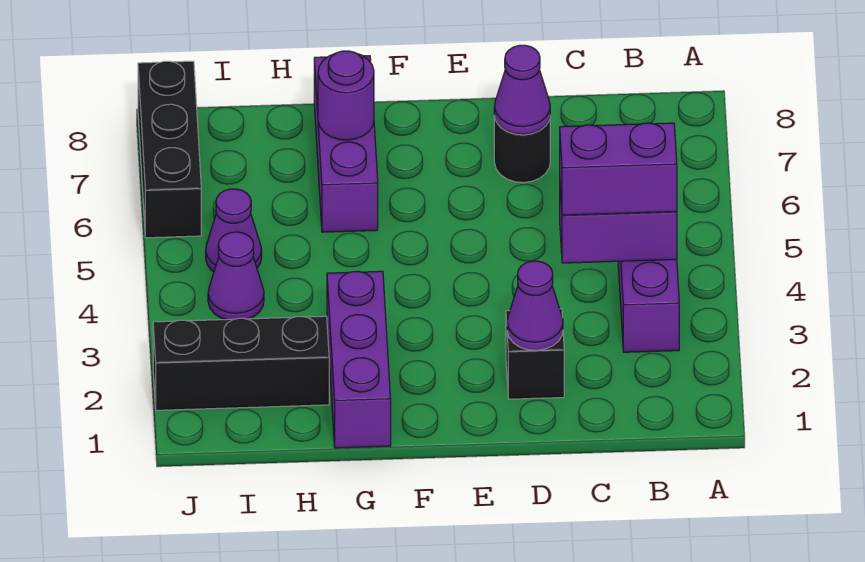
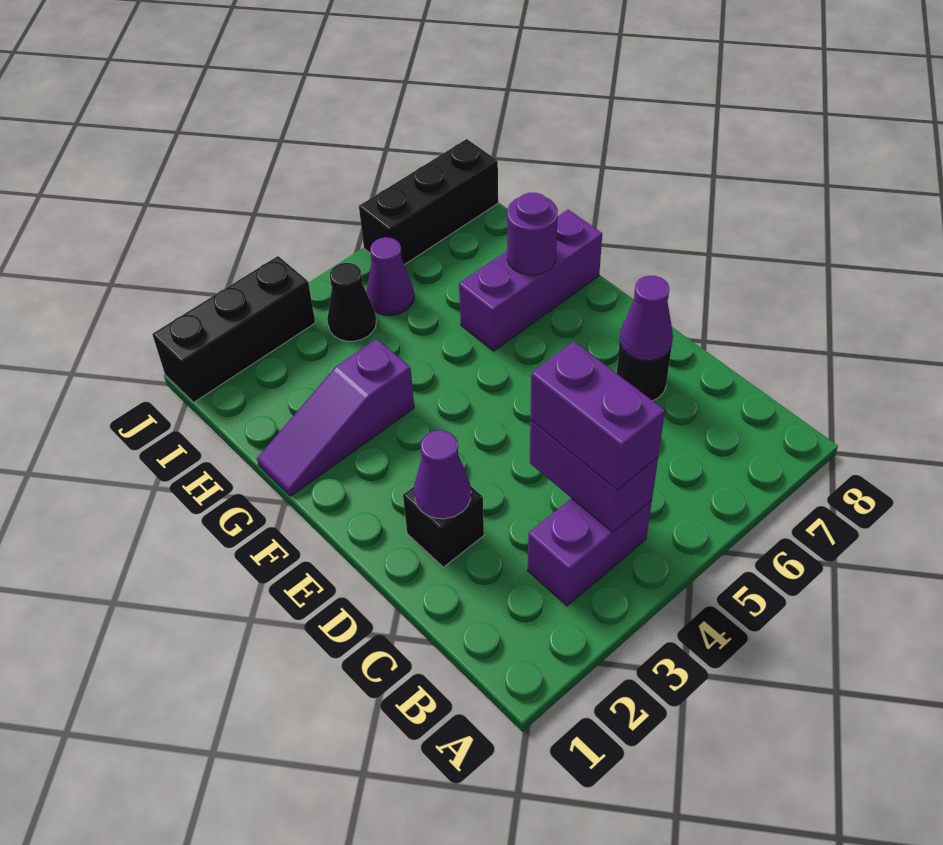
purple brick G1:G3 level 1 -> purple slope G1:G3 level 1 top 3
black brick H2:J2 level 1 -> black brick J1:J3 level 1
purple cone I4 level 1 -> black cone I4 level 1

